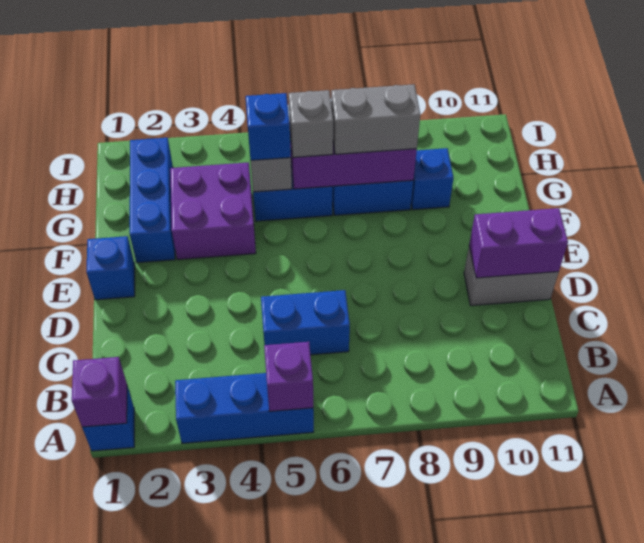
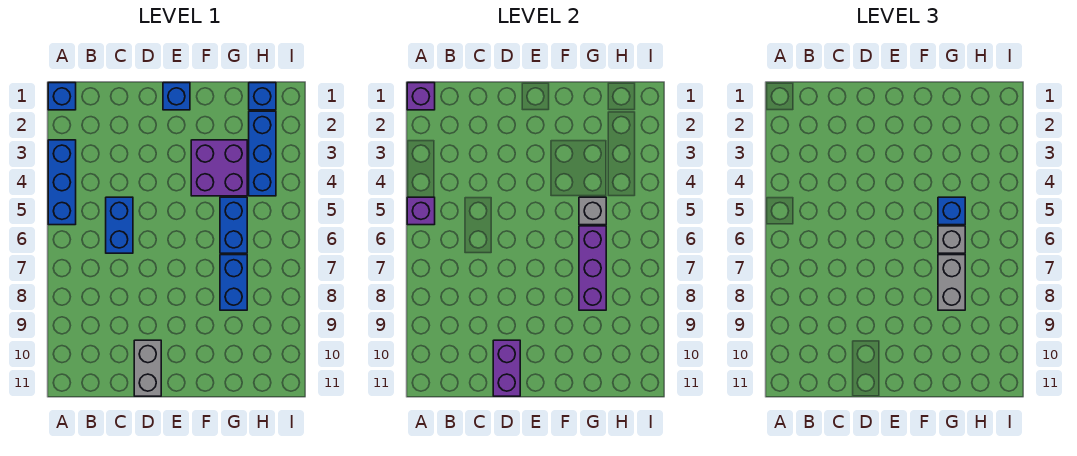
blue brick F2:H2 level 1 -> blue brick H2:H4 level 1
blue brick G9 level 1 -> blue brick H1 level 1

